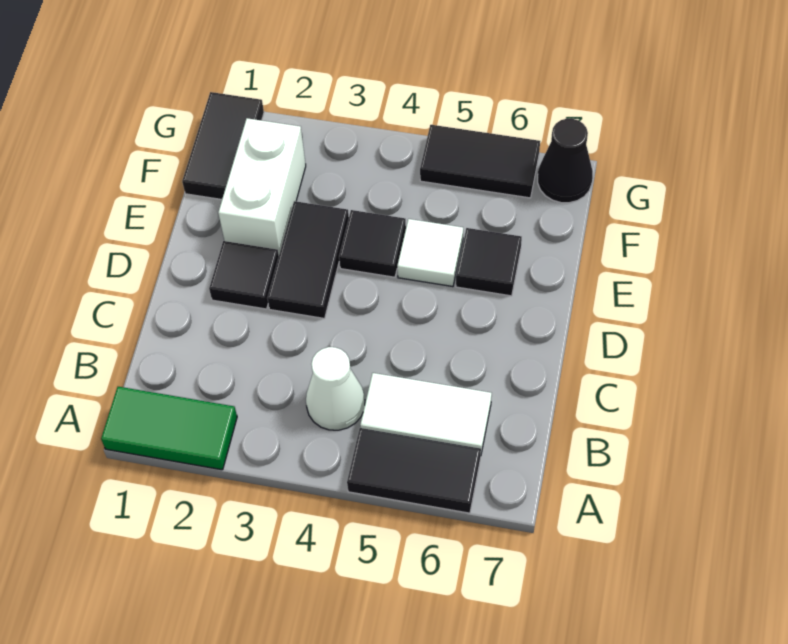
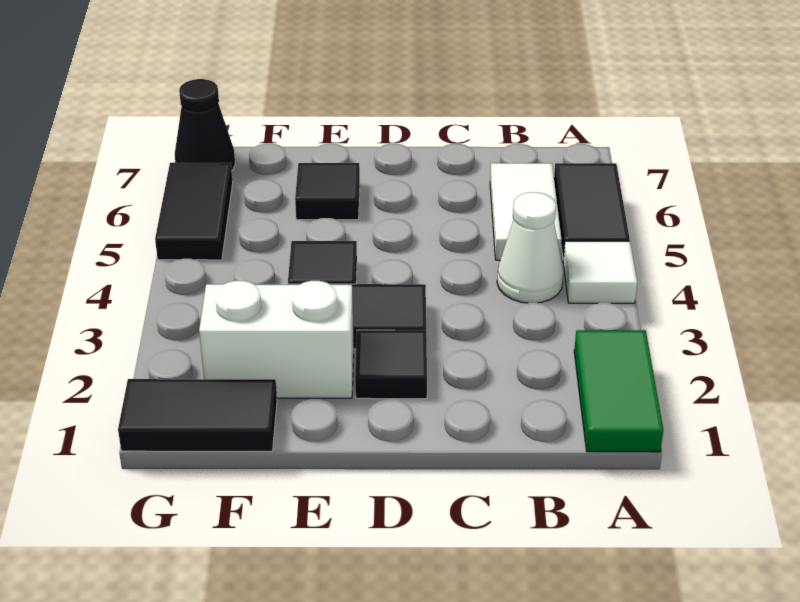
white tile E5 level 1 -> white tile A4 level 1

